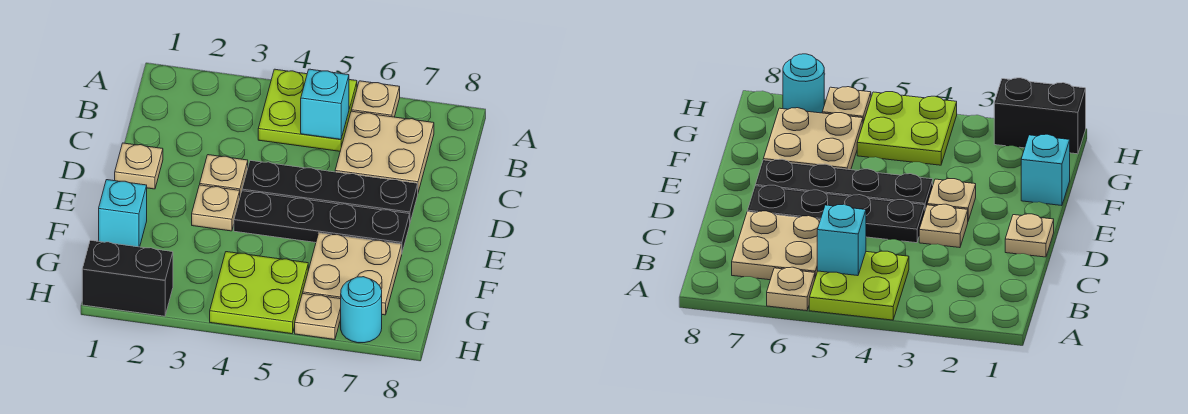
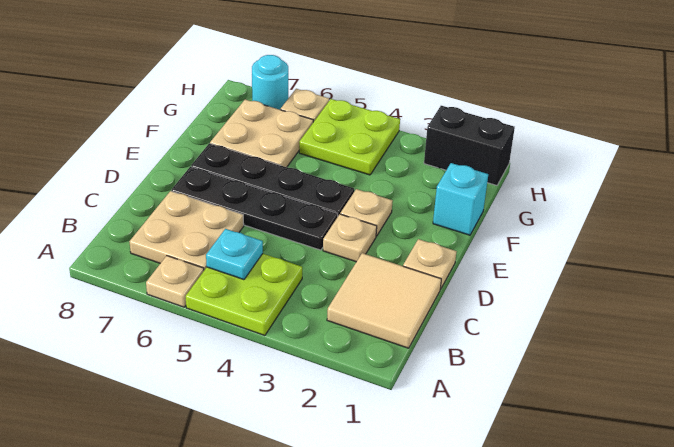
none -> tan tile B1:C2 level 1
cyan brick B5 level 2 -> cyan plate B5 level 2

